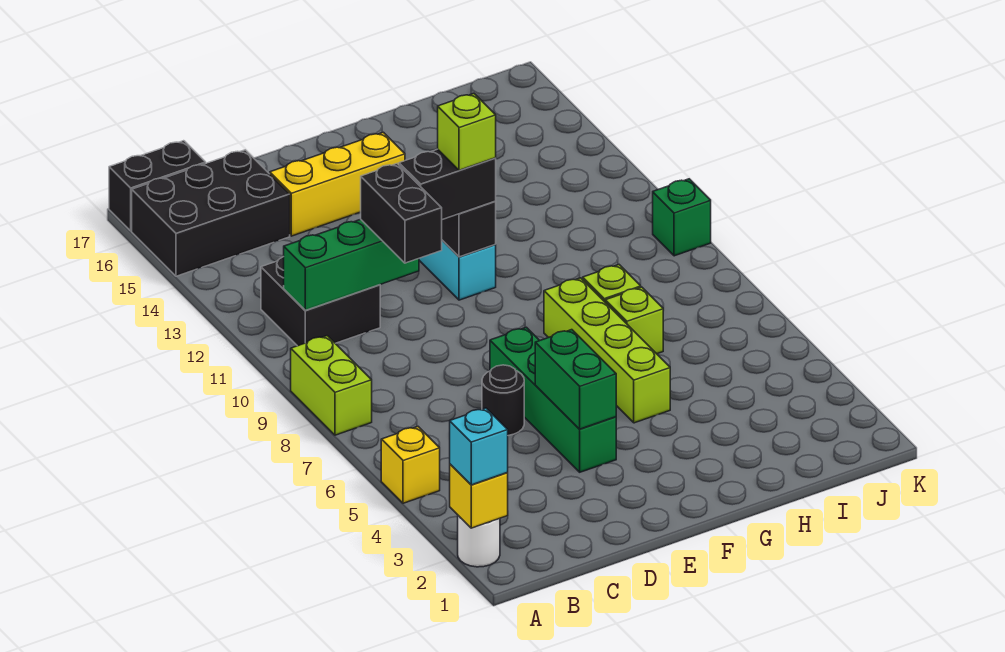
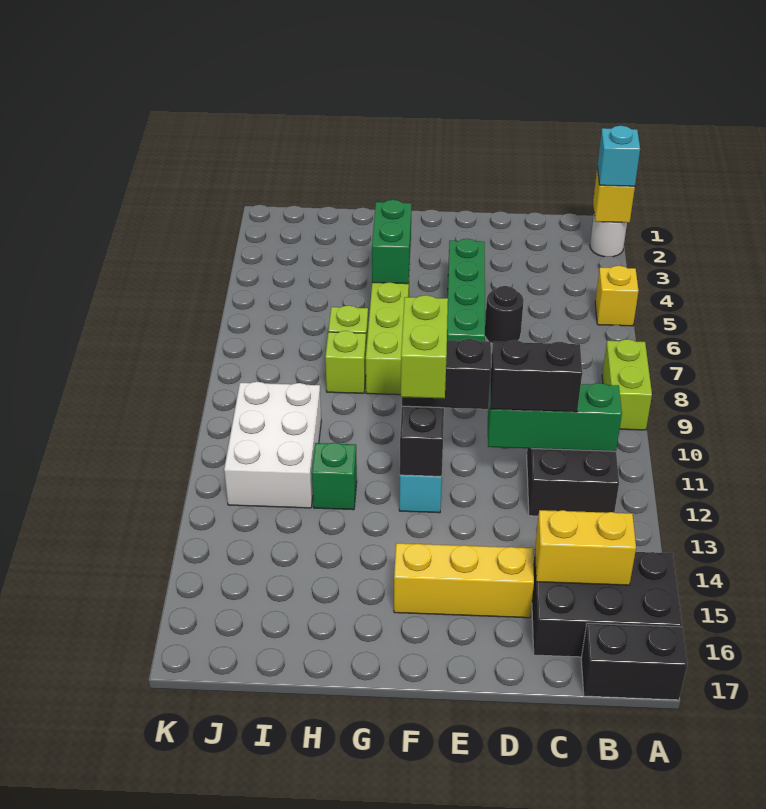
none -> yellow brick B15:C15 level 2
black brick D10:D11 level 3 -> black brick C11:D11 level 3
green brick E4:E5 level 2 -> green brick G4:G5 level 2
lime brick F11 level 4 -> lime brick F11:F12 level 4
none -> white brick I10:J12 level 1
green brick K10 level 1 -> green brick H12 level 1

